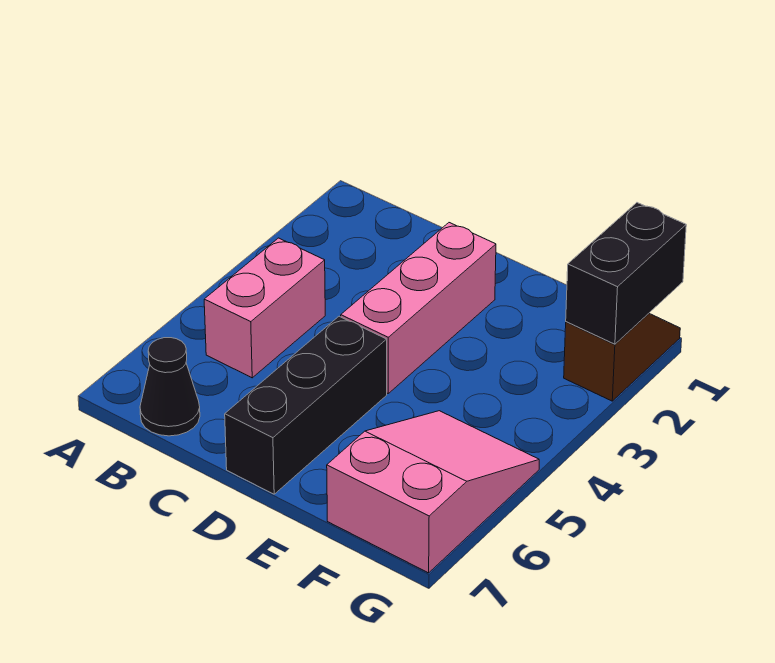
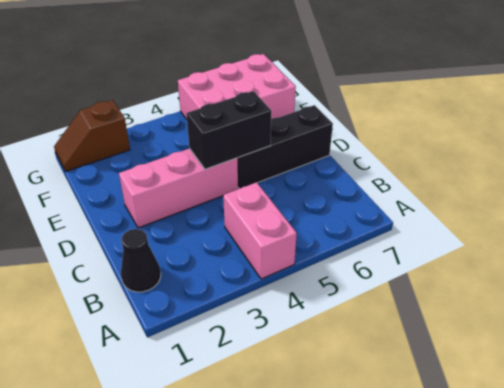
pink brick B4:B5 level 1 -> pink brick A4:B4 level 1
black cone B7 level 1 -> black cone B1 level 1
pink slope F5:G7 level 1 top 7 -> pink brick F5:G7 level 1
black brick G1:G2 level 2 -> black brick D4:D5 level 2

